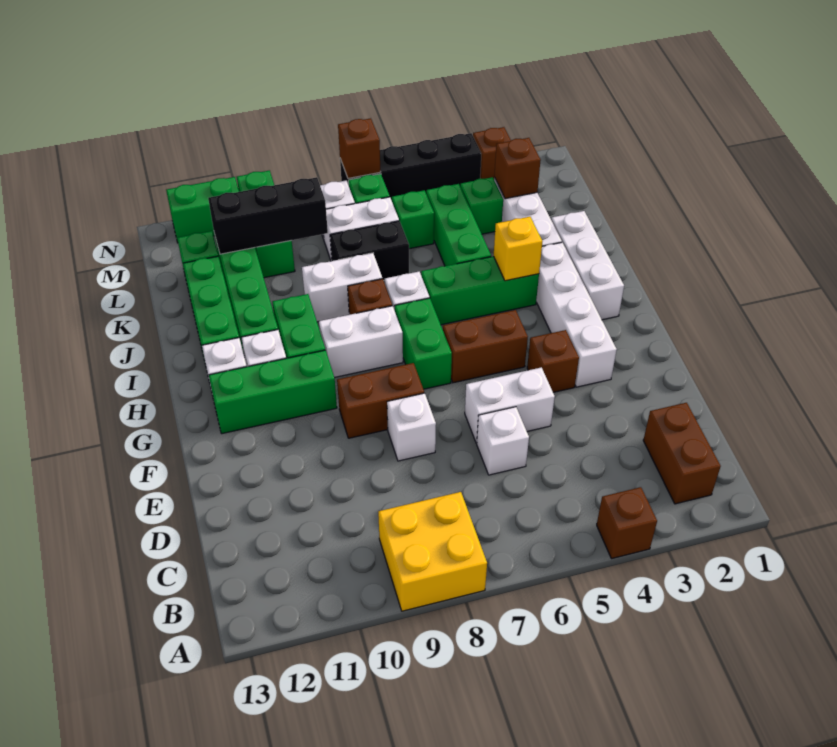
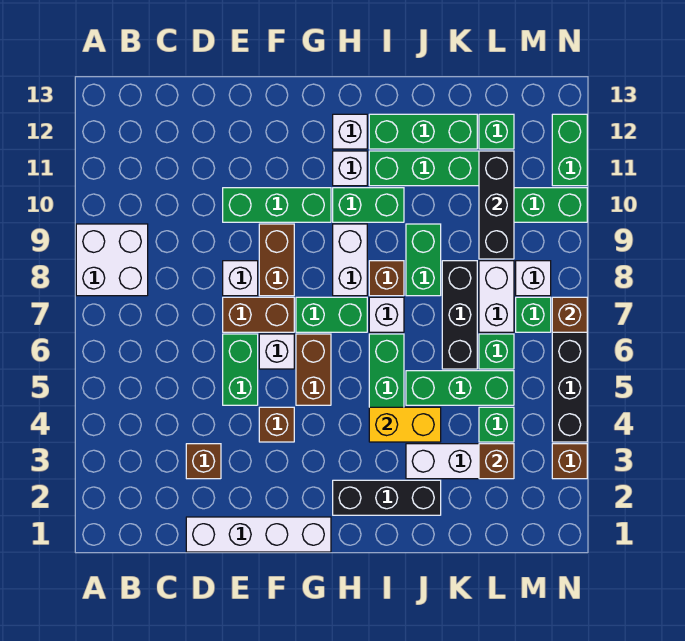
brown brick A4 level 1 -> brown brick D3 level 1
yellow brick A8:B9 level 1 -> white brick A8:B9 level 1
brown brick B2:C2 level 1 -> brown brick E7:F7 level 1
white brick D6 level 1 -> white brick F6 level 1
white brick E5:E6 level 1 -> green brick E5:E6 level 1
white brick F3:I3 level 1 -> white brick D1:G1 level 1
green brick G10:G12 level 1 -> green brick E10:G10 level 1
white brick H2:J2 level 1 -> black brick H2:J2 level 1
yellow brick I4 level 2 -> yellow brick I4:J4 level 2
white brick J8:J9 level 1 -> green brick J8:J9 level 1
black brick K7:K8 level 1 -> black brick K6:K8 level 1

